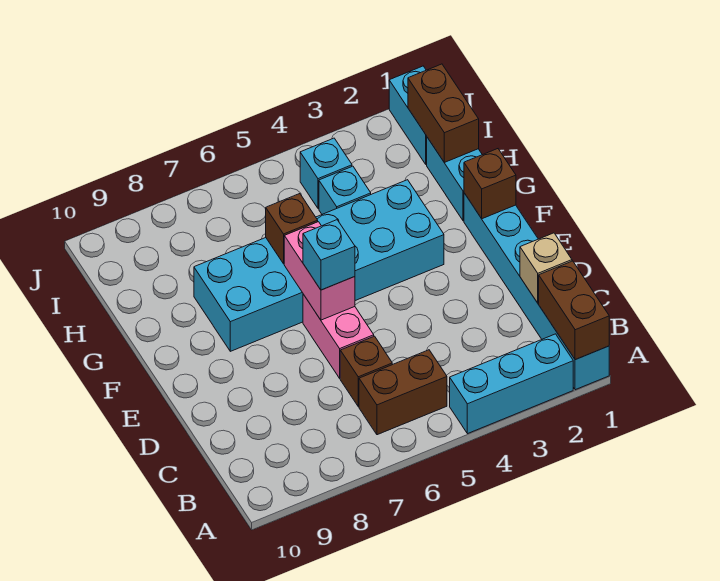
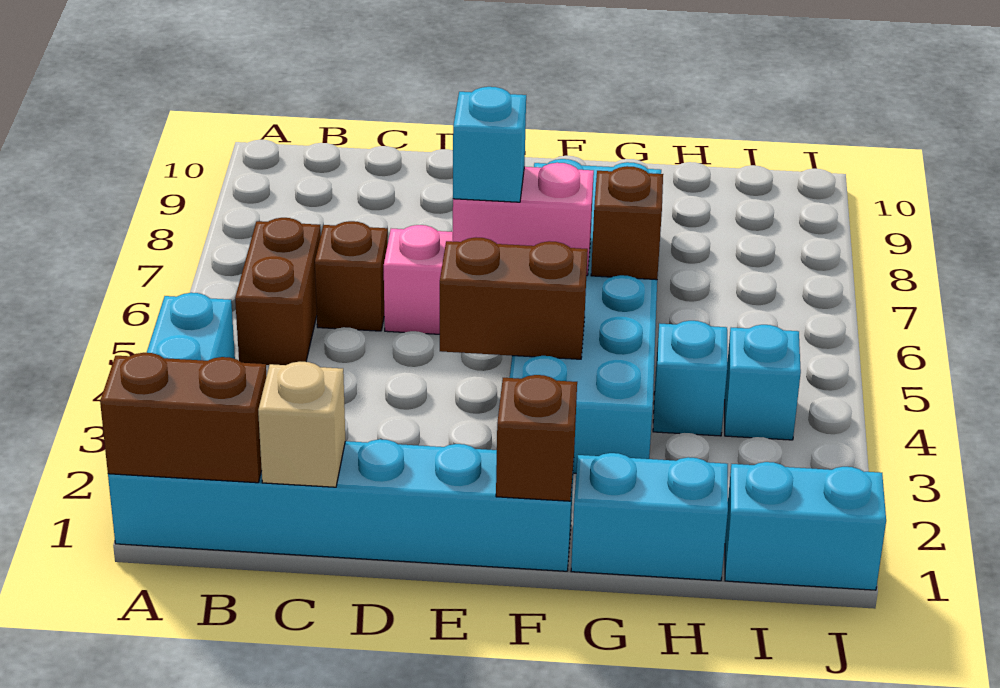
brown brick H1:I1 level 2 -> brown brick E4:F4 level 2

